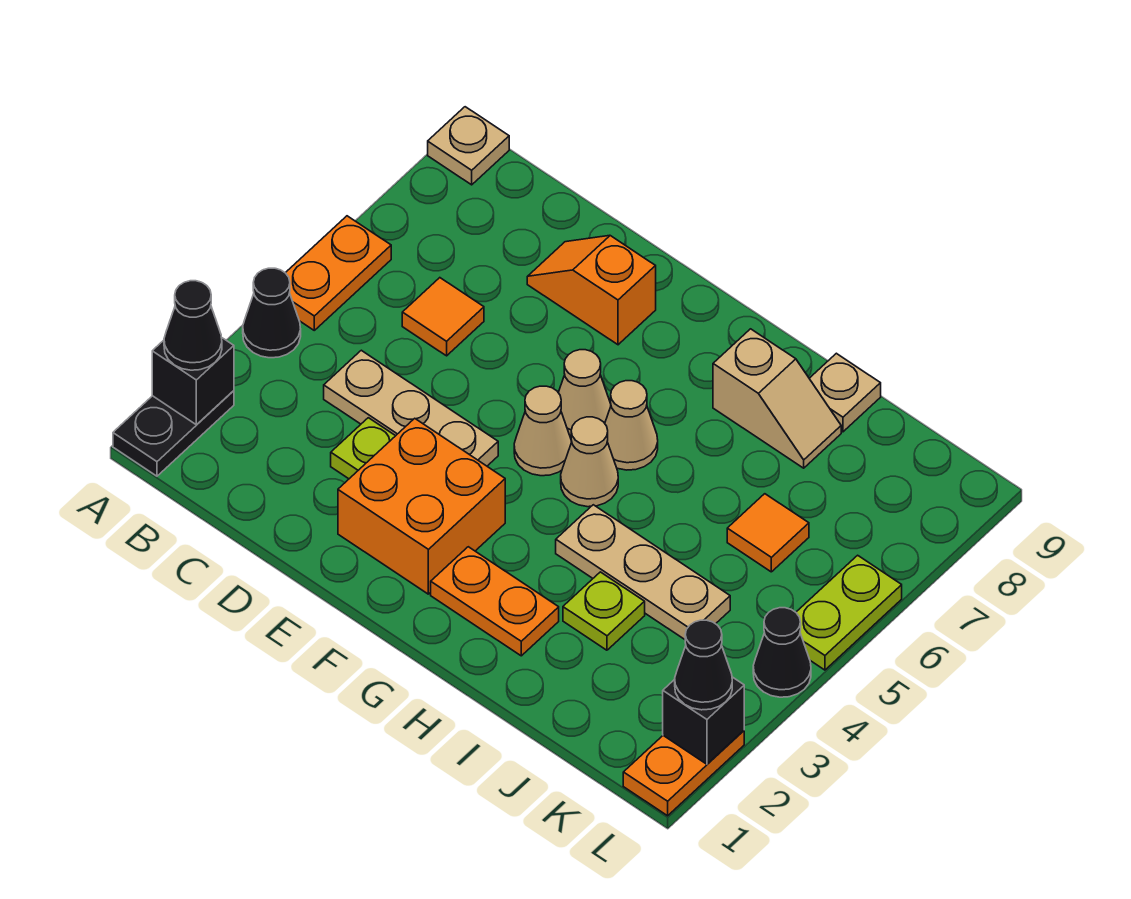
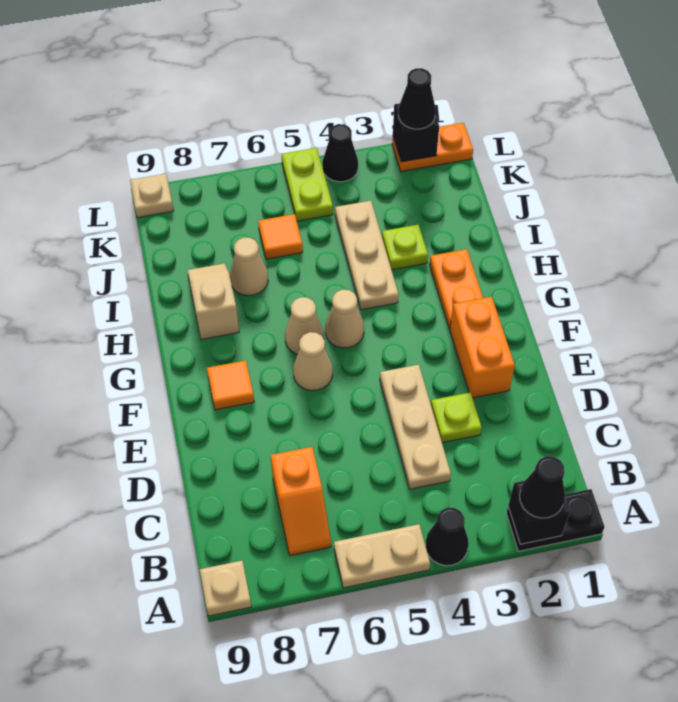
orange plate A5:A6 level 1 -> tan plate A5:A6 level 1
orange tile C6 level 1 -> orange tile F8 level 1
orange slope D8:E8 level 1 top E -> orange slope B7:C7 level 1 top C
orange brick E2:F3 level 1 -> orange brick E2:F2 level 1
tan cone F5 level 1 -> tan cone I7 level 1
tan plate I9 level 1 -> tan plate L9 level 1
lime plate L5:L6 level 1 -> lime plate K5:L5 level 1

